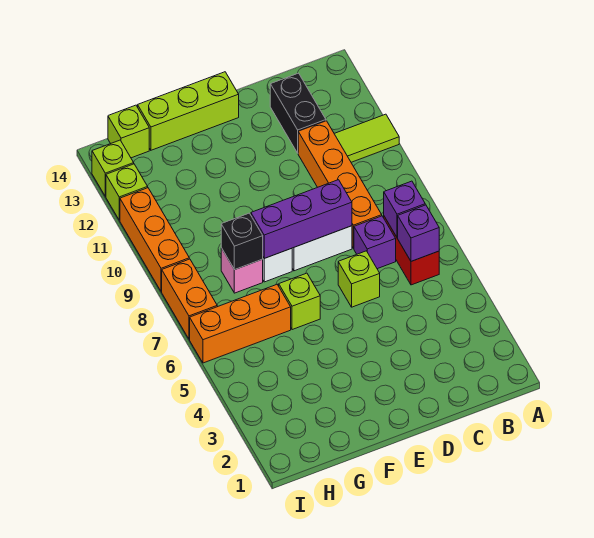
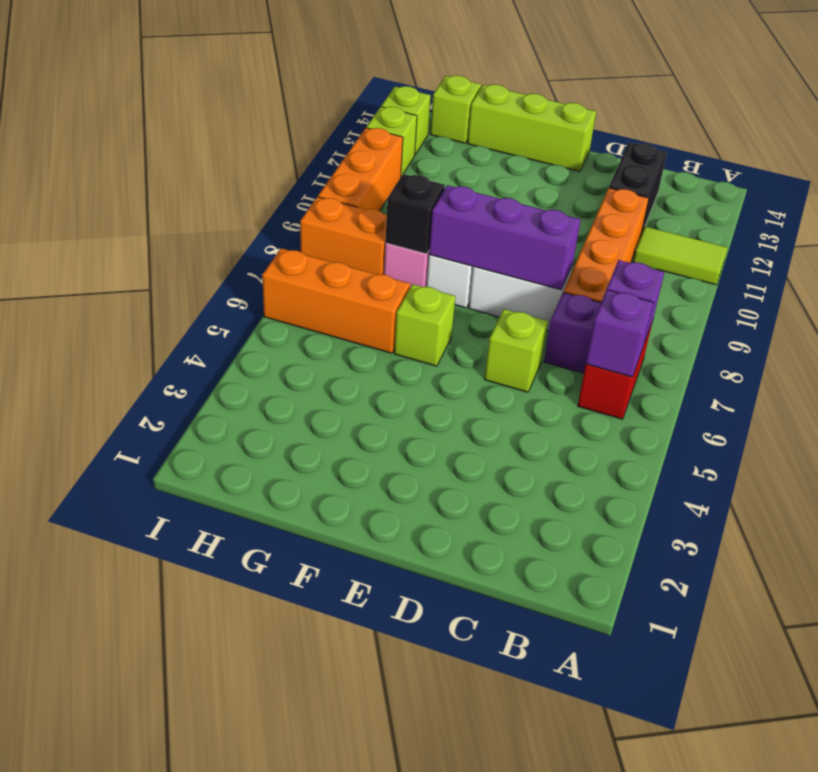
orange brick I7:I8 level 1 -> orange brick H8:I8 level 1

